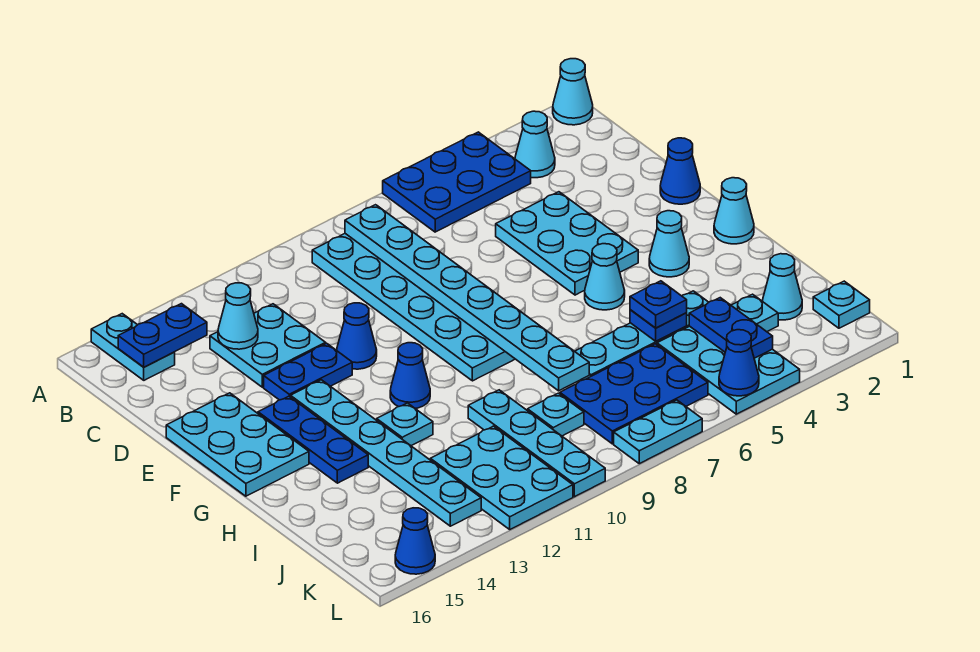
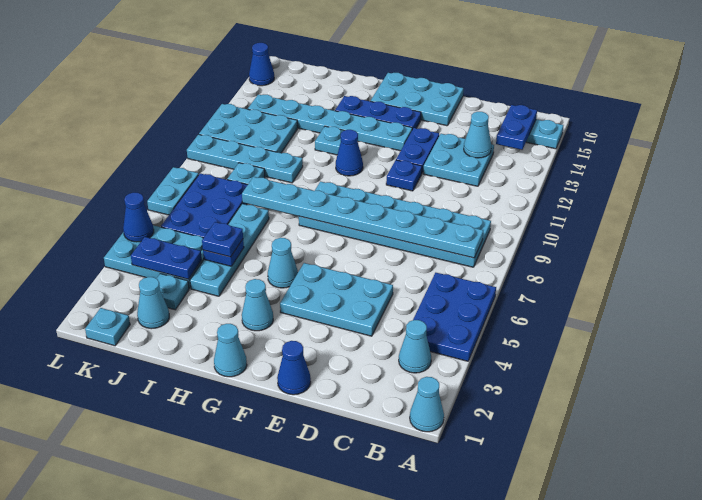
blue cone E11 level 1 -> blue plate E11 level 1

